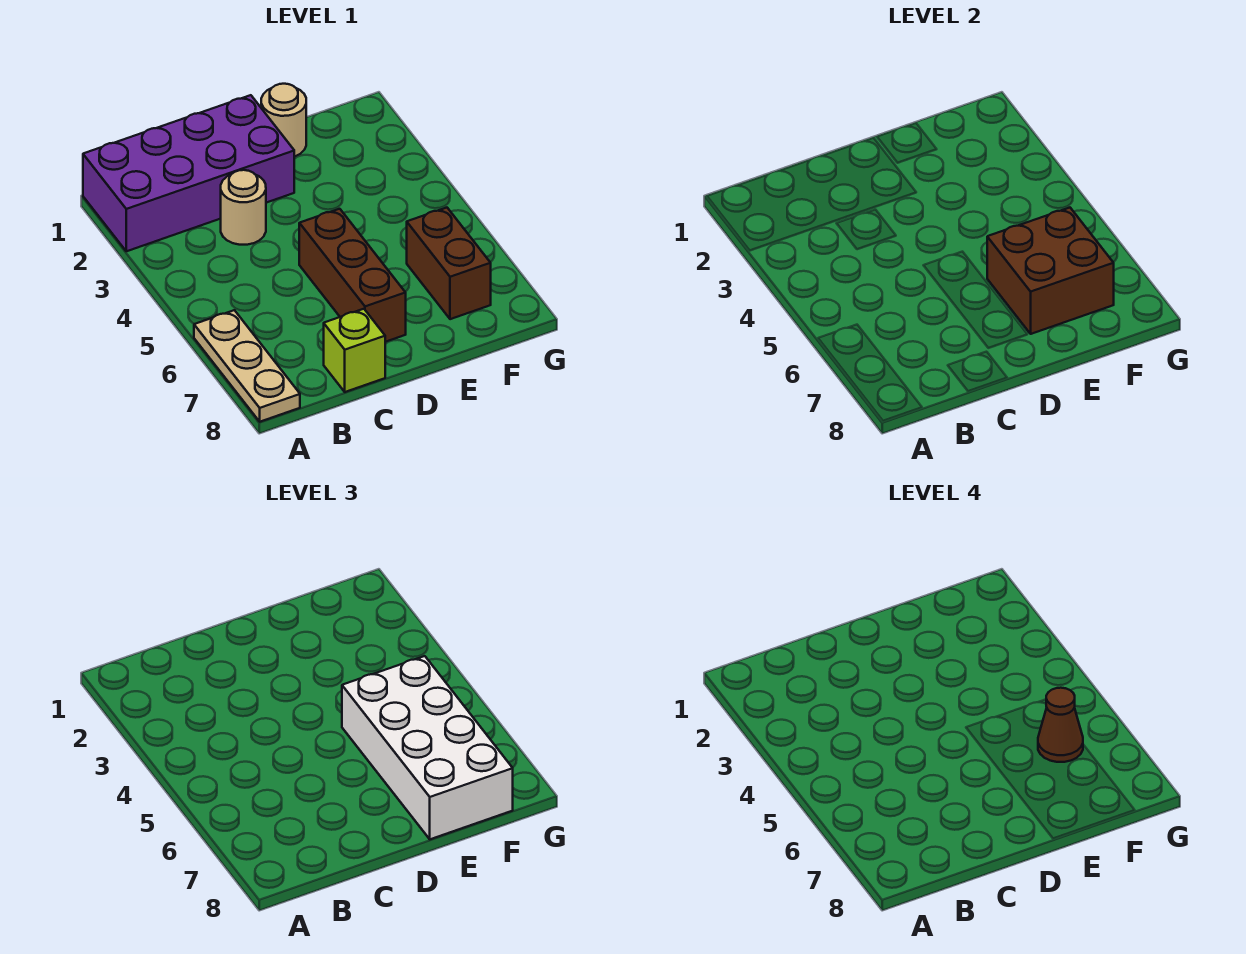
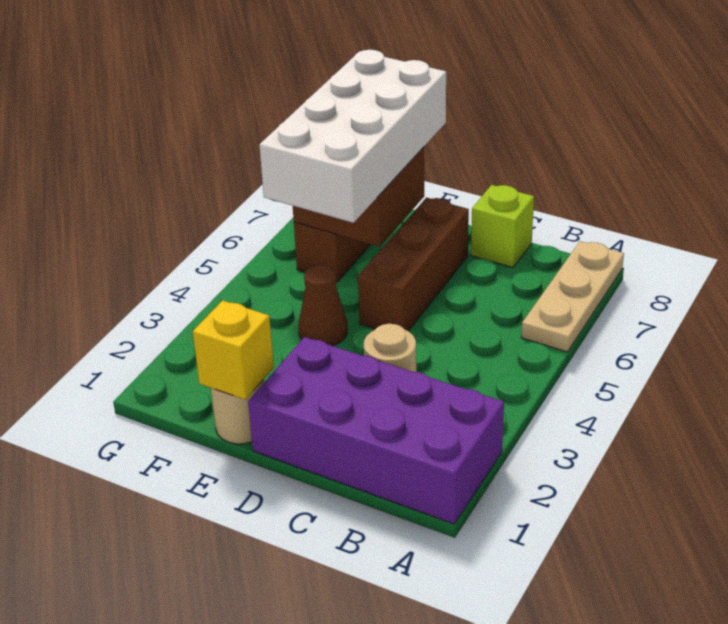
none -> yellow brick E1 level 2
brown cone F6 level 4 -> brown cone E4 level 1

